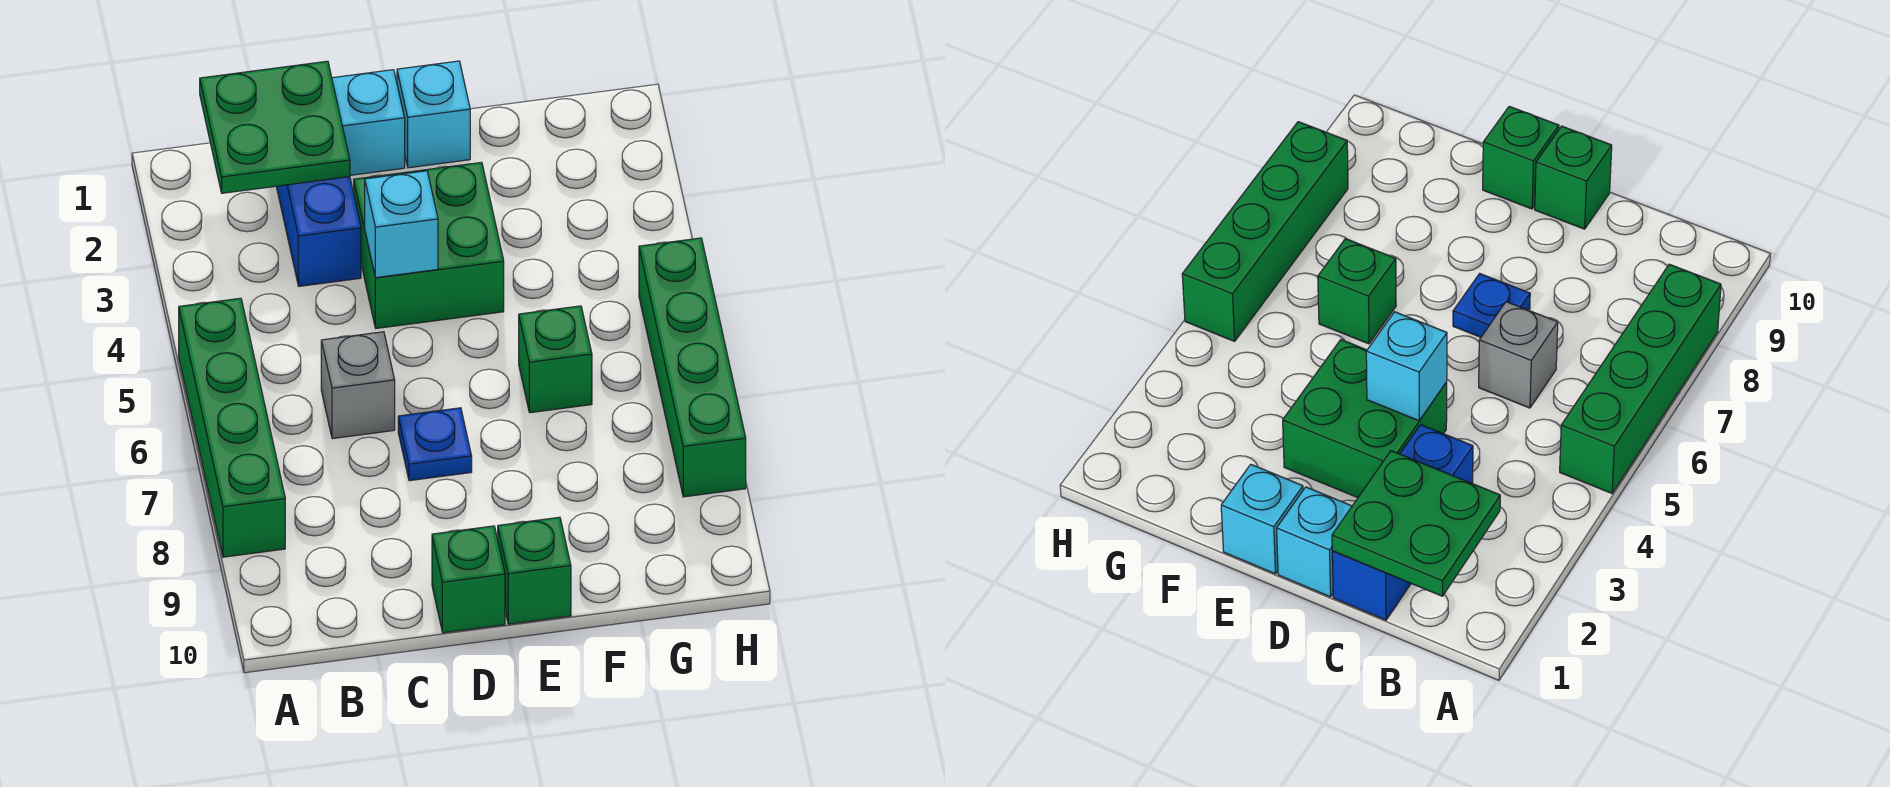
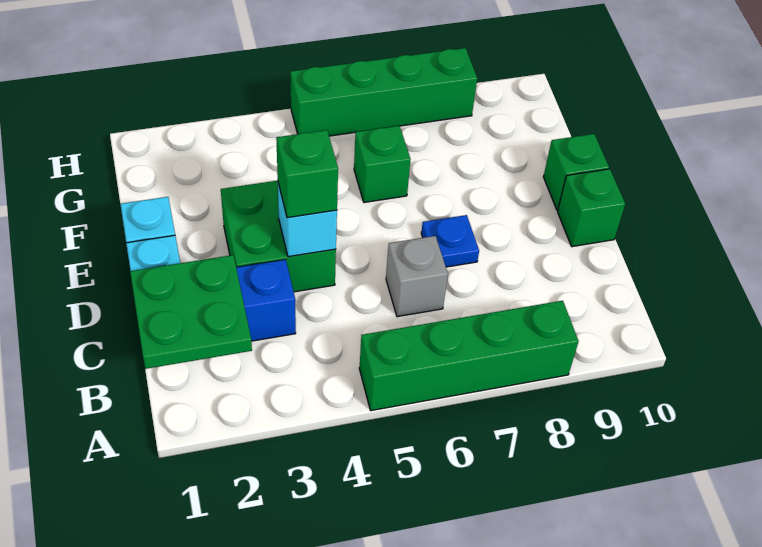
none -> green brick D4 level 3

